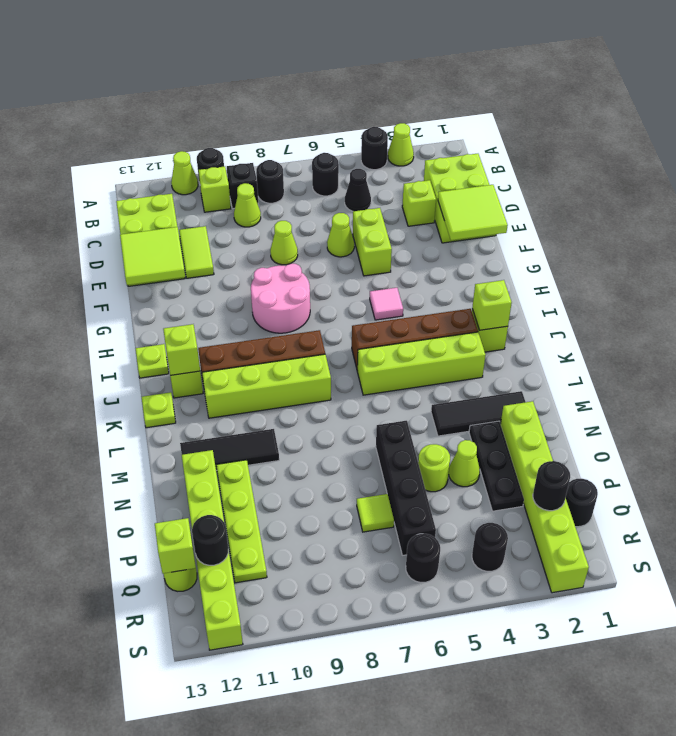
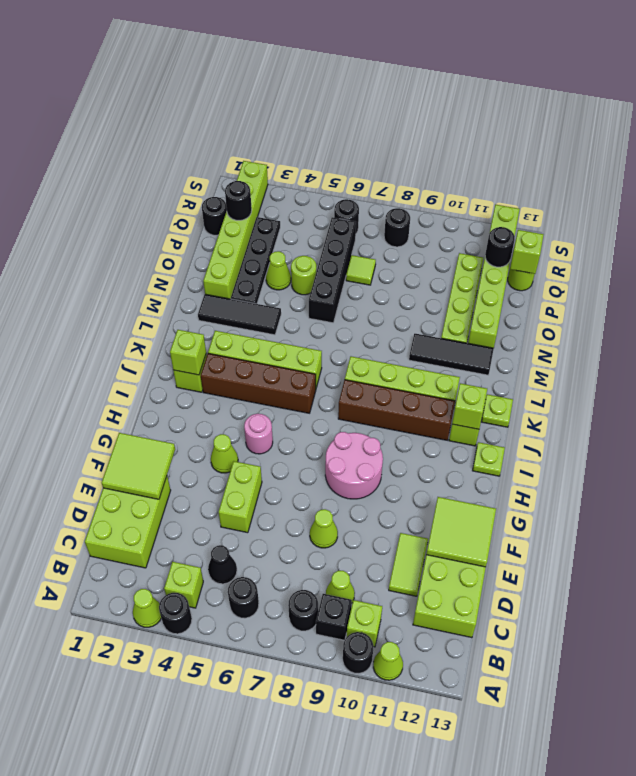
lime brick D3 level 1 -> lime brick B4 level 1
lime cone E6 level 1 -> lime cone G4 level 1
pink tile H5 level 1 -> pink round brick H5 level 1
black plate N3:P3 level 1 -> black plate N3:Q3 level 1
black round brick R4 level 1 -> black round brick R8 level 1

